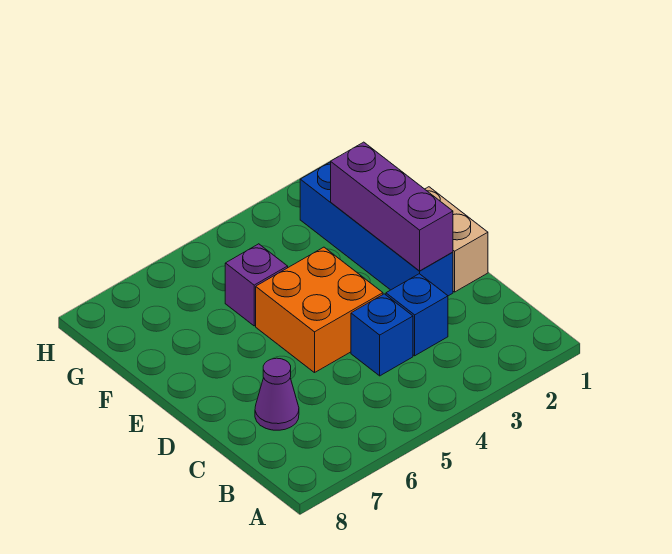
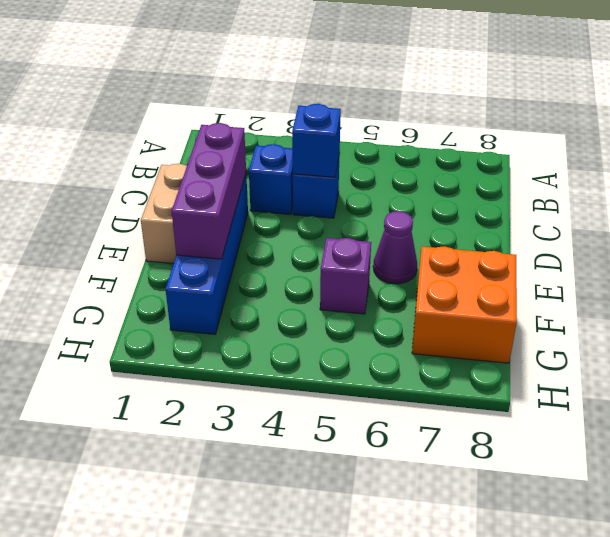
none -> blue brick C4 level 2
purple cone C7 level 1 -> purple cone E6 level 1
orange brick D4:E5 level 1 -> orange brick F7:G8 level 1

